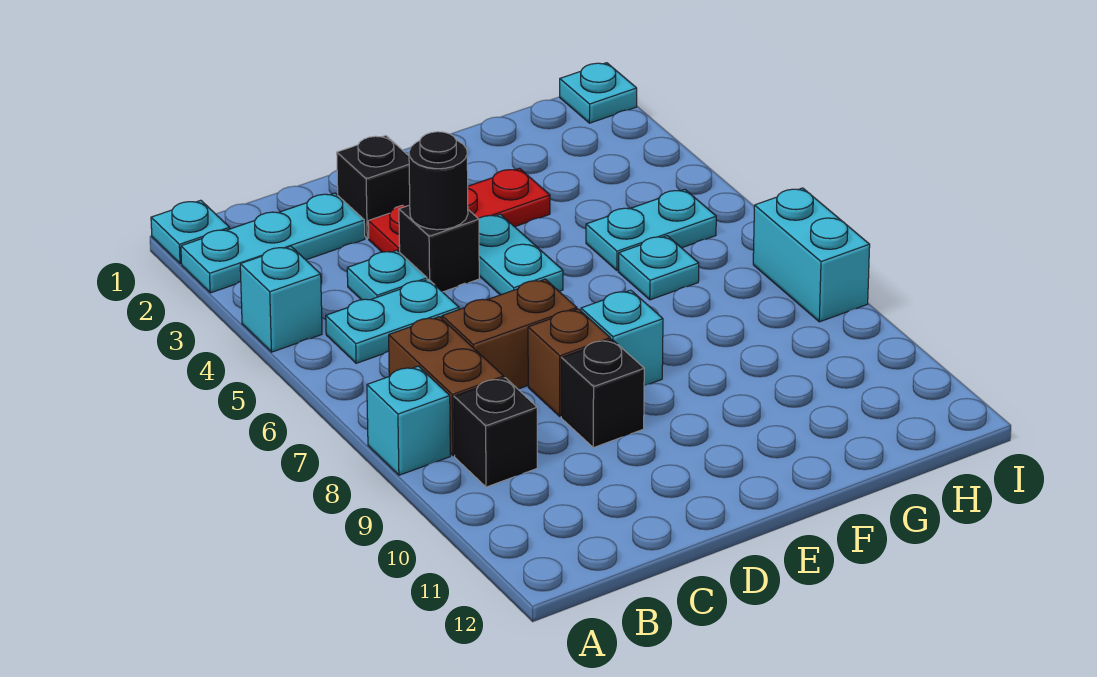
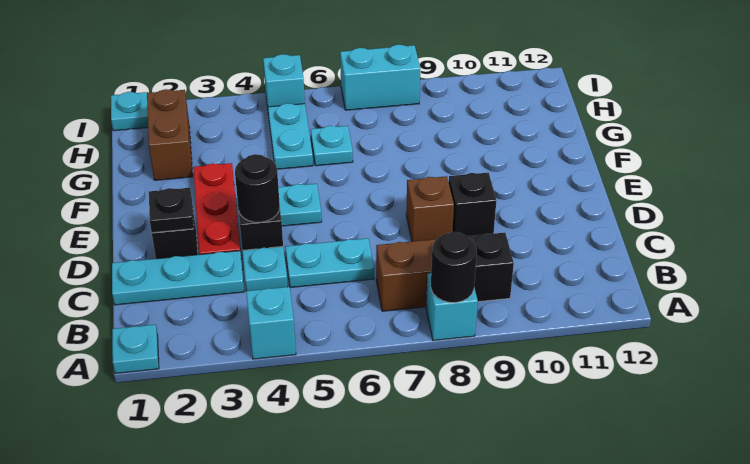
cyan plate A2:C2 level 1 -> cyan plate C1:C3 level 1
none -> black round brick A8 level 2
cyan plate B5:C5 level 1 -> cyan plate C5:C6 level 1
brown brick C7:D7 level 1 -> brown brick G2:H2 level 1
none -> black plate D2 level 2
cyan brick E8 level 1 -> cyan brick I5 level 1

